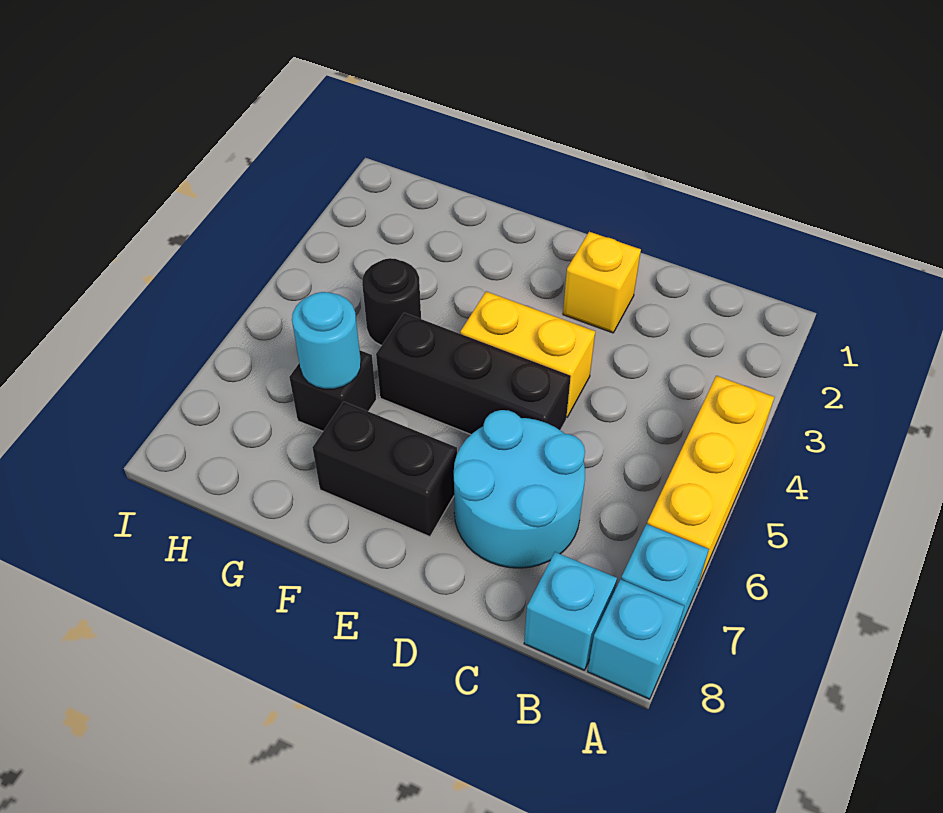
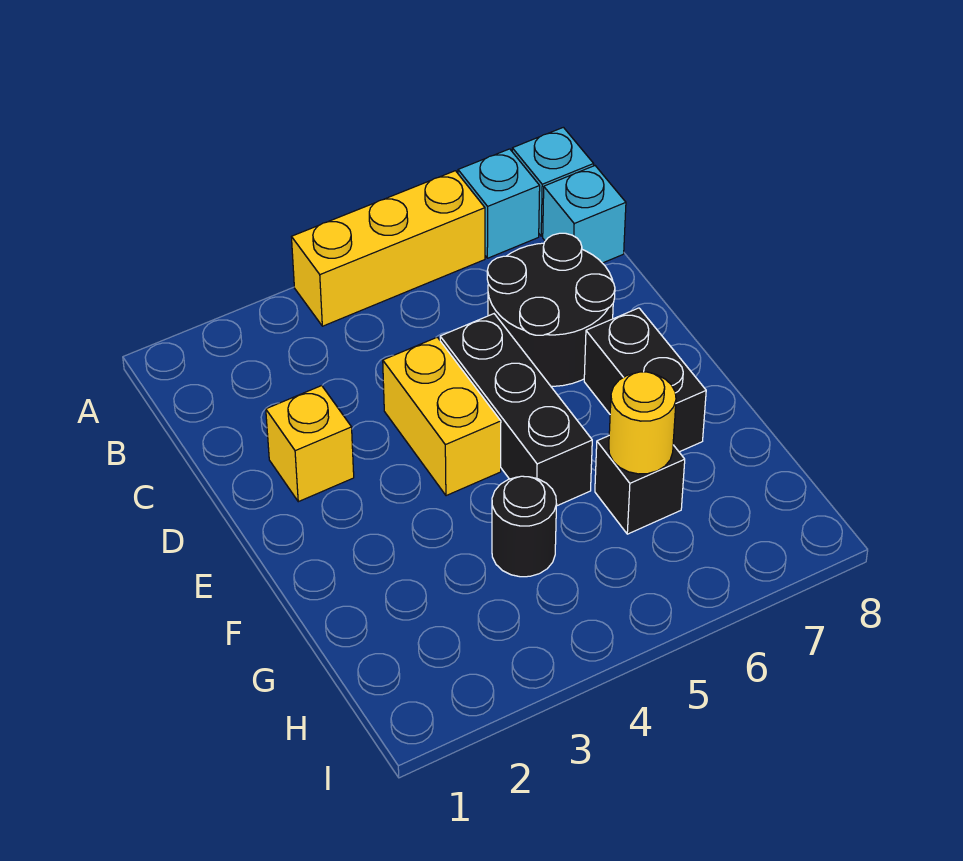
cyan round brick C6:D7 level 1 -> black round brick C6:D7 level 1
cyan round brick G6 level 2 -> yellow round brick G6 level 2

